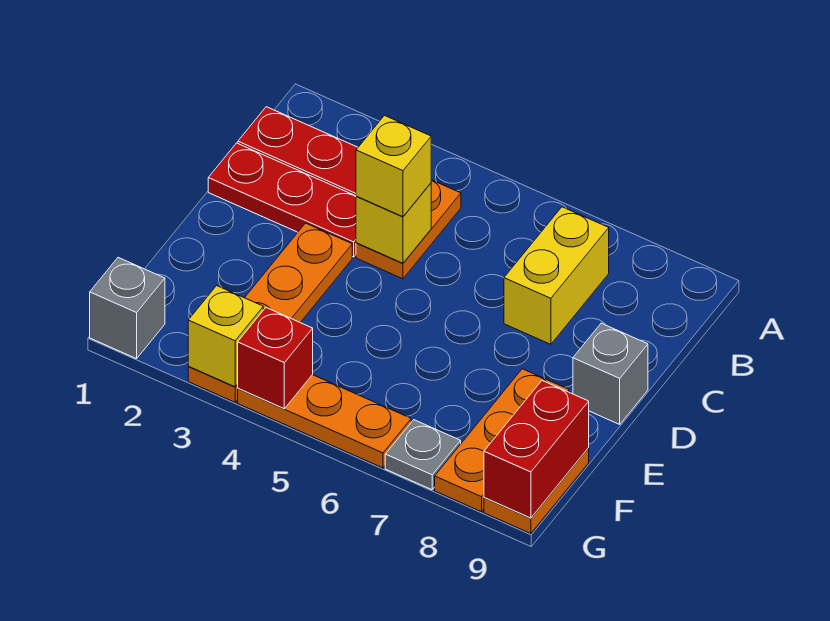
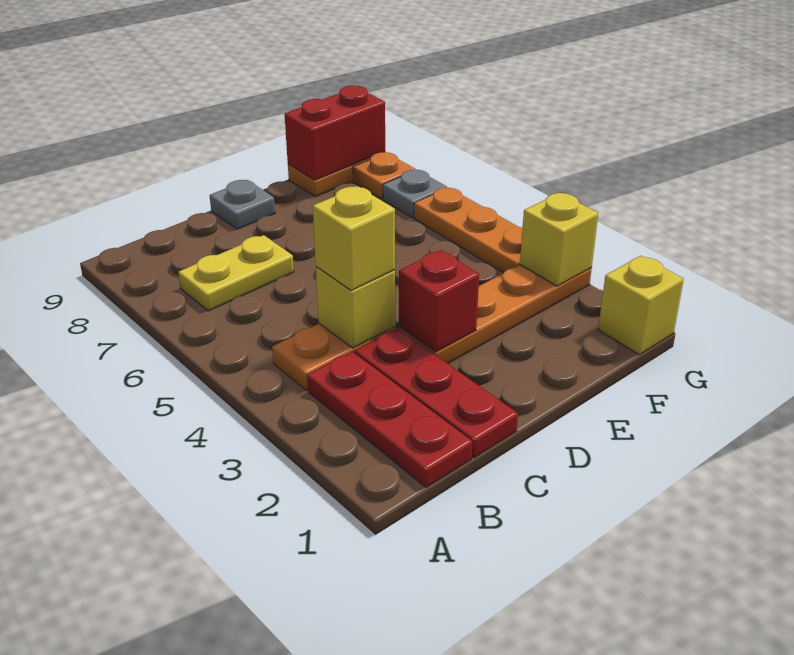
yellow brick B7:C7 level 1 -> yellow plate B7:C7 level 1
grey brick D9 level 1 -> grey plate D9 level 1
orange plate E8:G8 level 1 -> orange plate G8 level 1
grey brick G1 level 1 -> yellow brick G1 level 1
red brick G4 level 2 -> red brick D3 level 2

